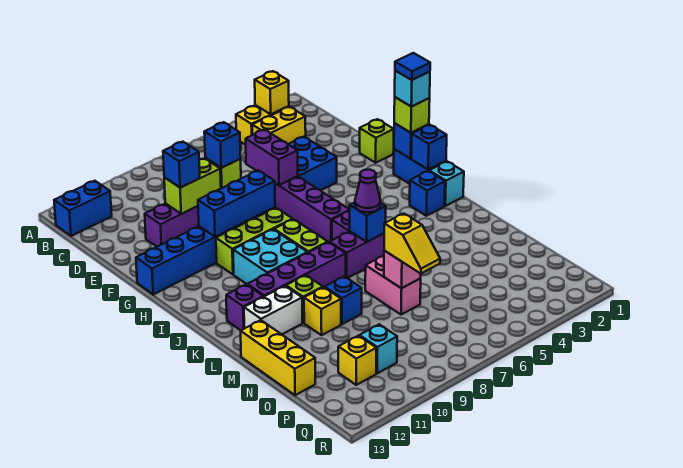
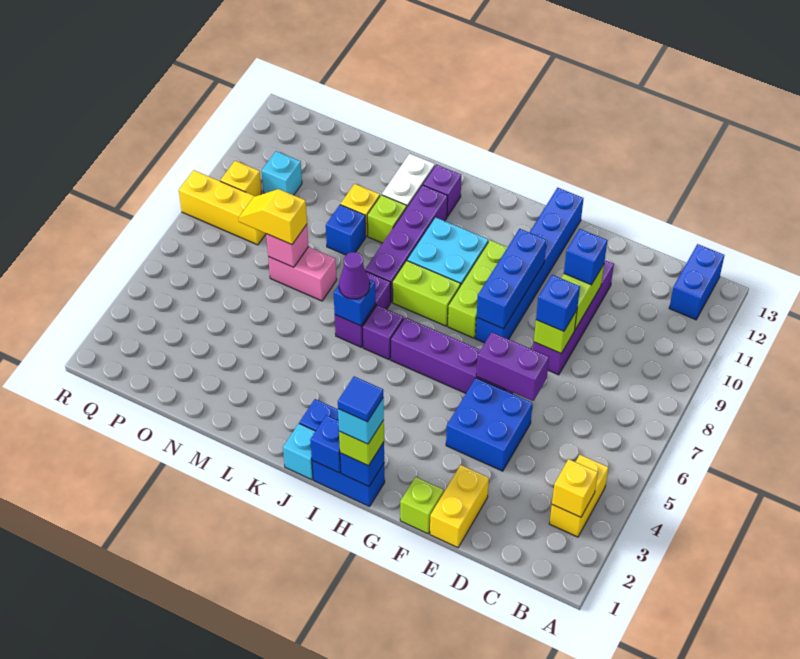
yellow brick C3:C4 level 1 -> yellow brick E1:E2 level 1
yellow brick M13:O13 level 1 -> yellow brick P8:R8 level 1
yellow brick P11 level 1 -> yellow brick Q9 level 1

